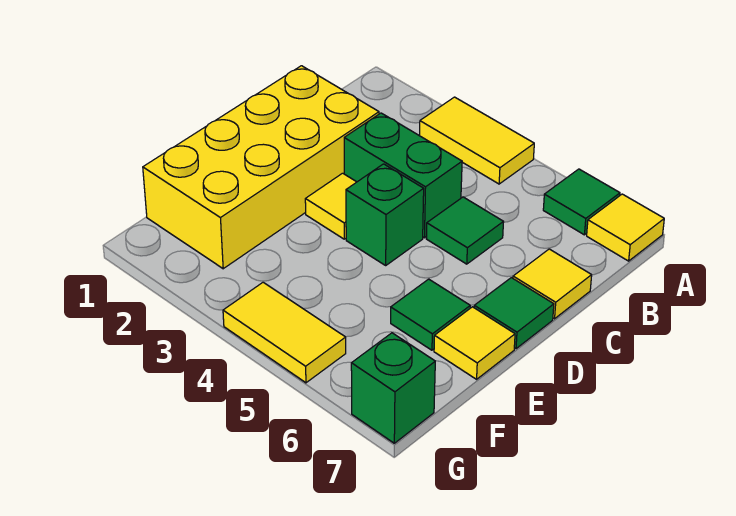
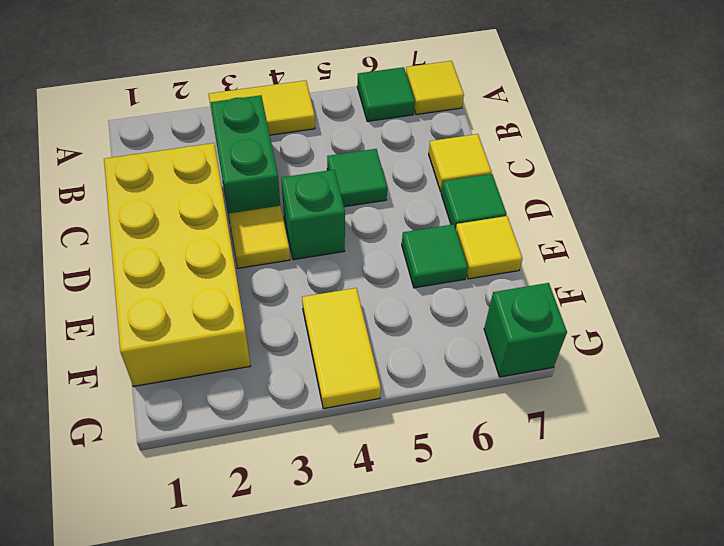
green brick C3:C4 level 1 -> green brick B3:C3 level 1
yellow tile G4:G5 level 1 -> yellow tile F4:G4 level 1

